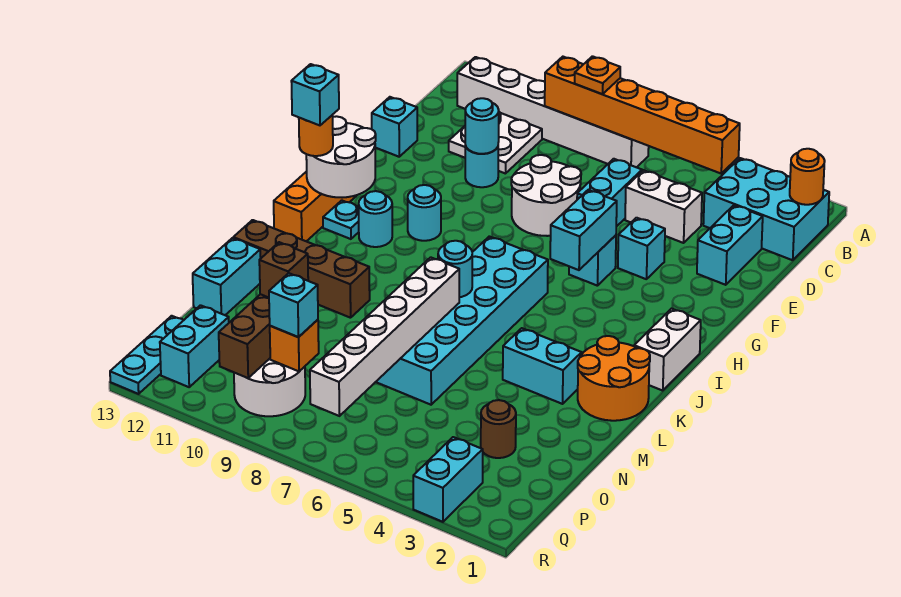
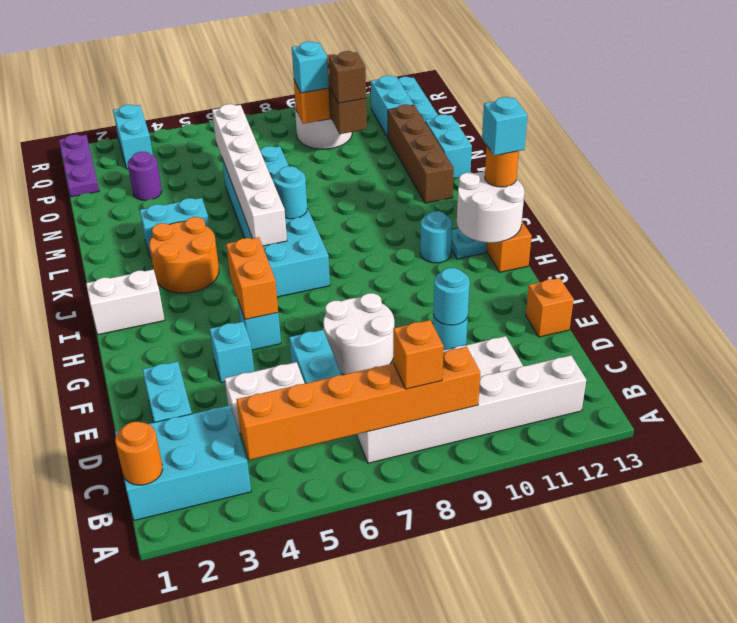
orange plate B8 level 3 -> orange brick B8 level 3
cyan brick E13 level 1 -> orange brick E13 level 1
cyan brick G5:H5 level 2 -> orange brick G5:H5 level 2
cyan round brick H10 level 1 -> none
white brick I1:J1 level 1 -> white brick I1:I2 level 1
orange round brick K1:L2 level 1 -> orange round brick J3:K4 level 1
white brick L7:Q7 level 2 -> white brick J6:O6 level 2
brown brick L10:L13 level 1 -> brown brick L12:O12 level 1
brown round brick O3 level 1 -> purple round brick O3 level 1
none -> purple plate P1:R1 level 1

